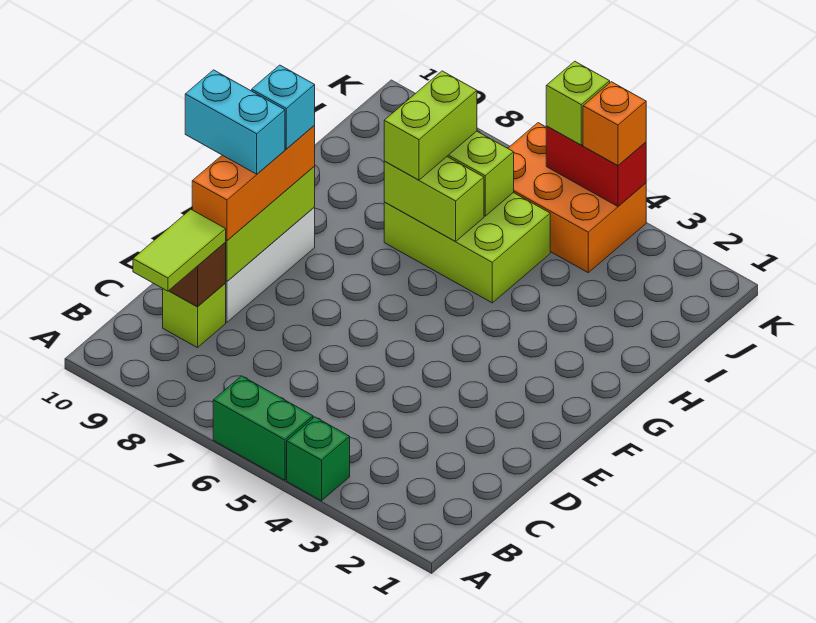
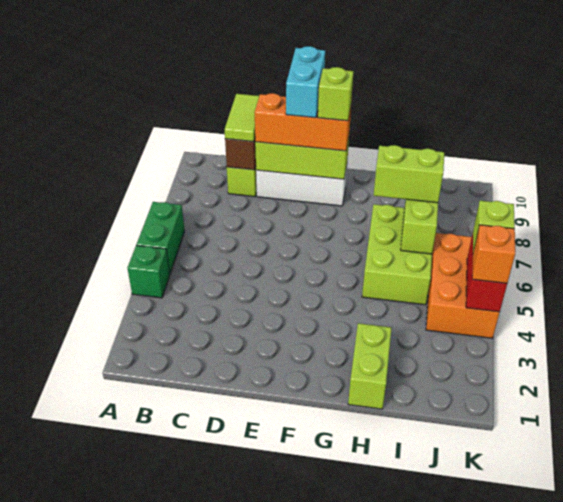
lime tile B9:C9 level 3 -> lime tile C9:C10 level 3
cyan brick F9 level 4 -> lime brick F9 level 4
lime brick H6:H7 level 2 -> lime brick H1:H2 level 1

